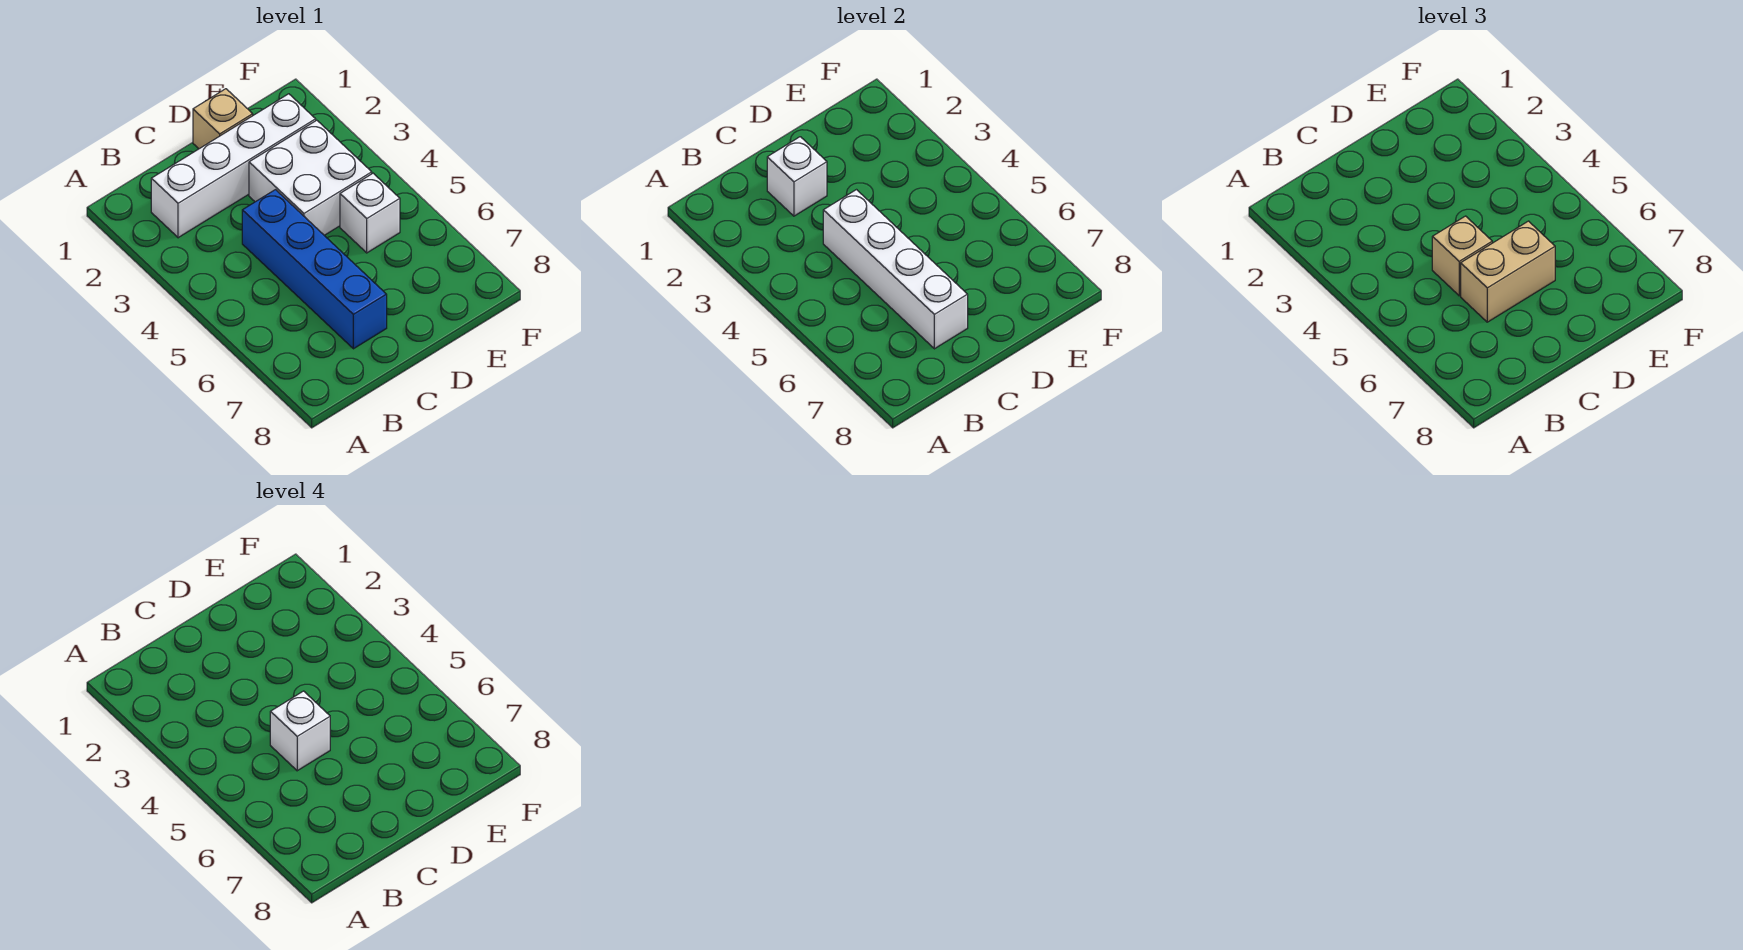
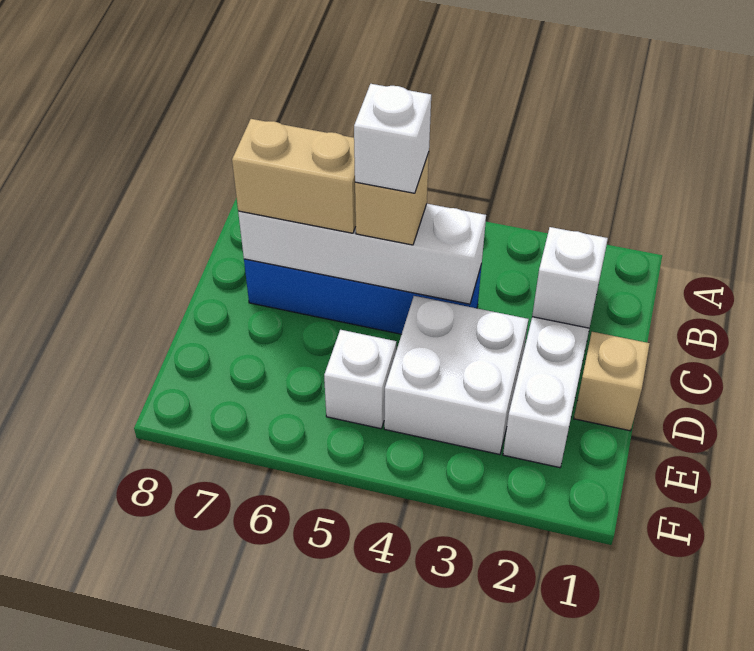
tan brick C6:D6 level 3 -> tan brick C6:C7 level 3

